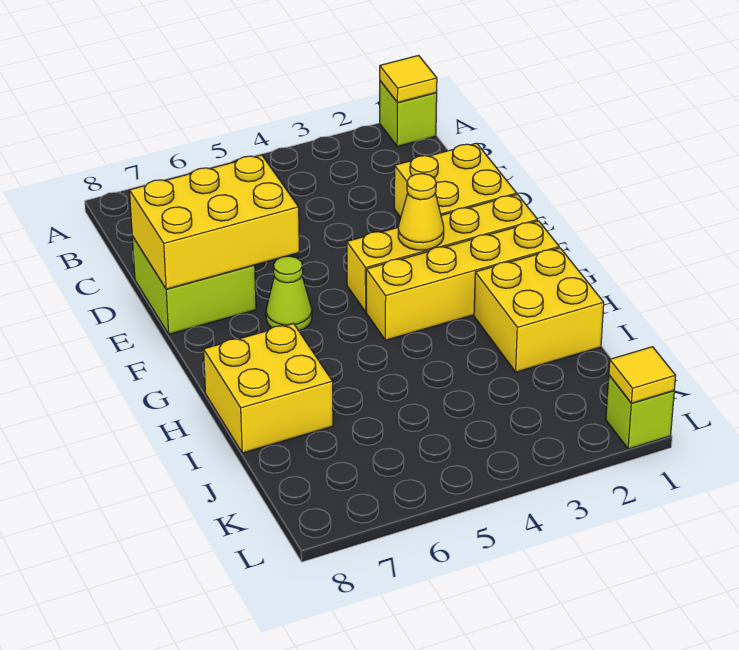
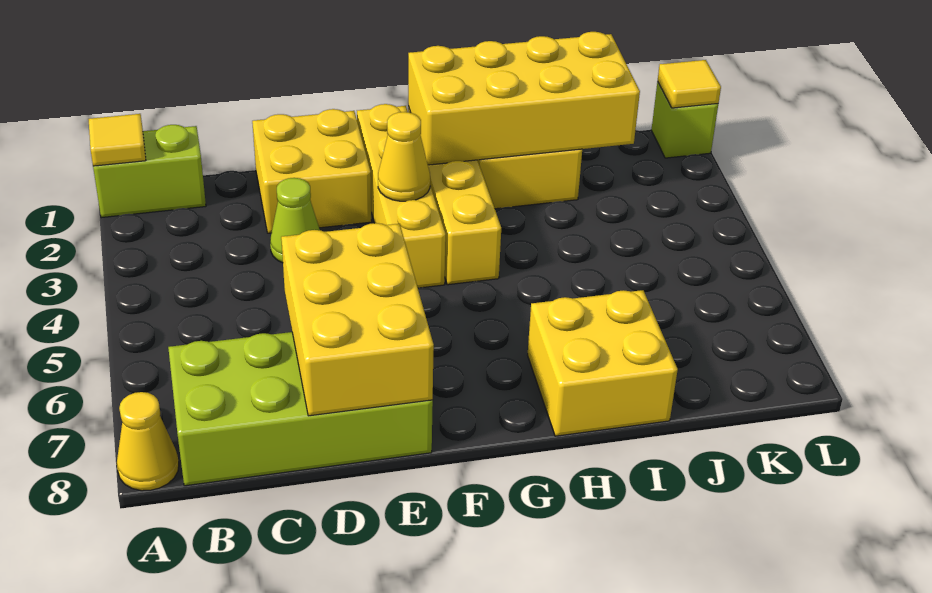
lime brick A1 level 1 -> lime brick A1:B1 level 1
none -> yellow cone A8 level 1
lime brick D7:E8 level 1 -> lime brick B7:E8 level 1
lime cone F6 level 1 -> lime cone D3 level 1
none -> yellow brick G1:J2 level 2

